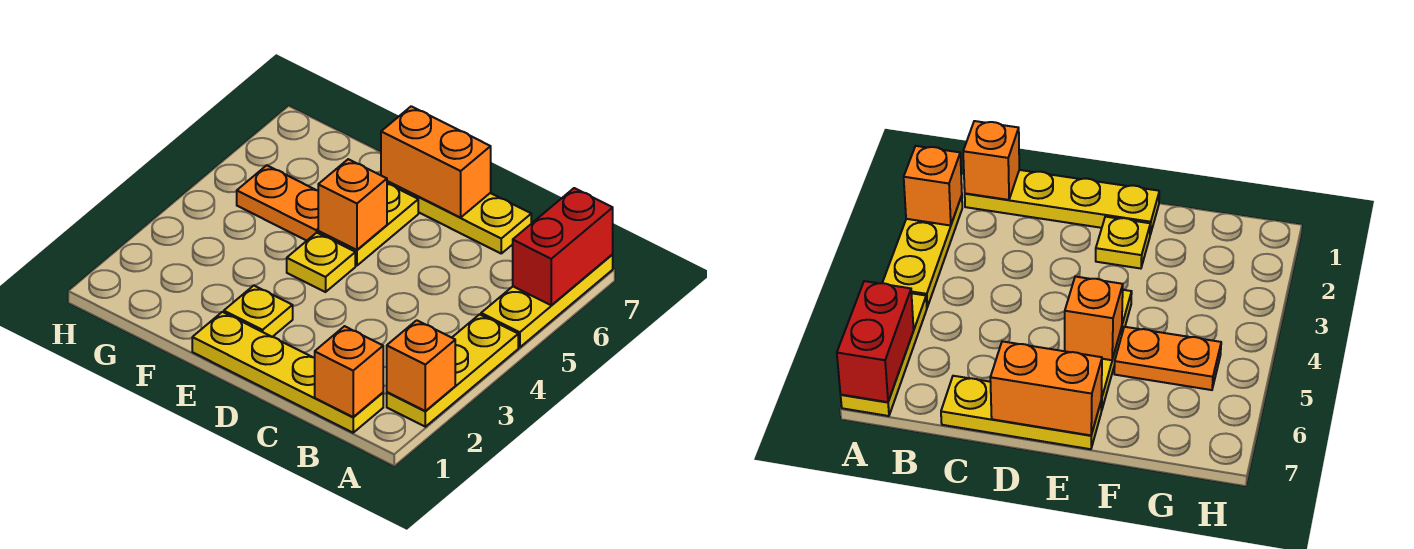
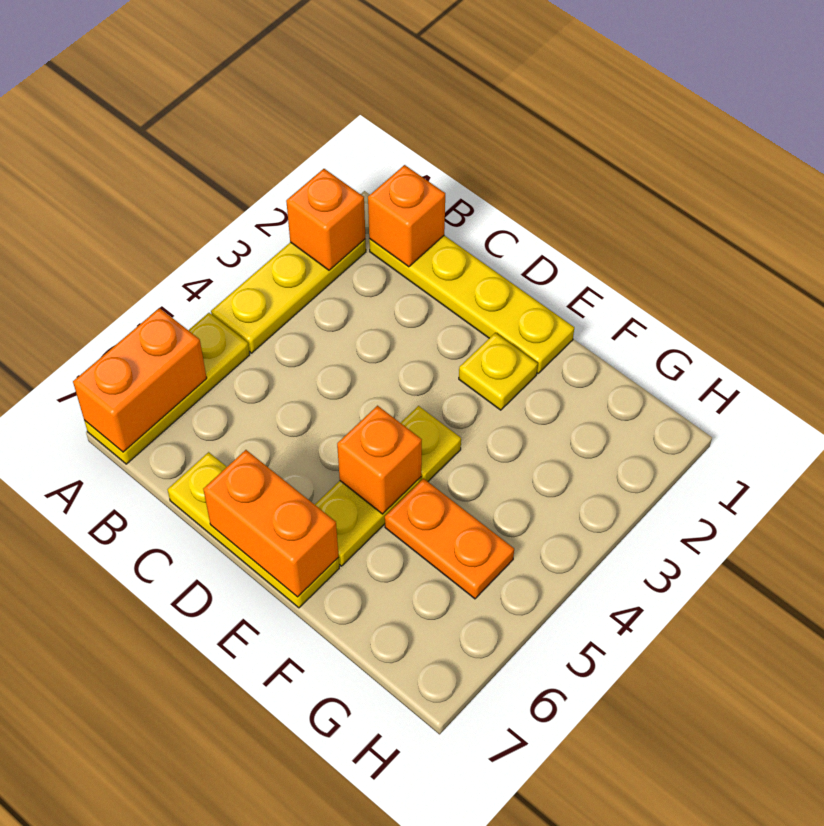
red brick A6:A7 level 2 -> orange brick A6:A7 level 2

